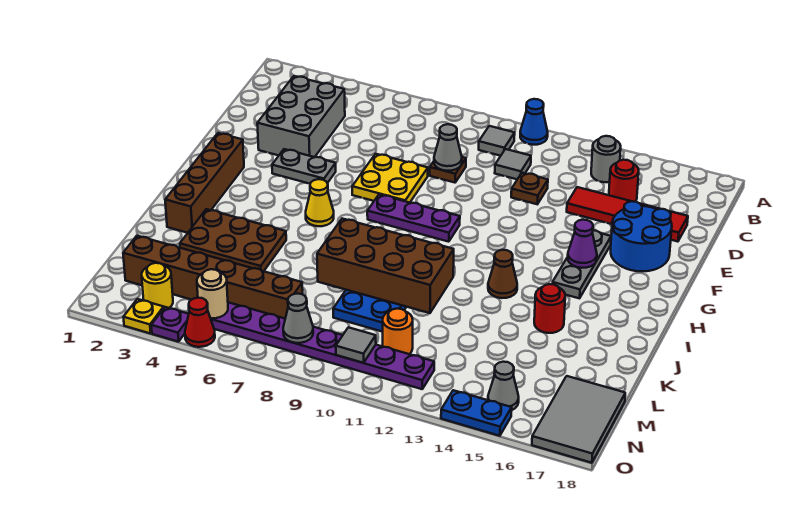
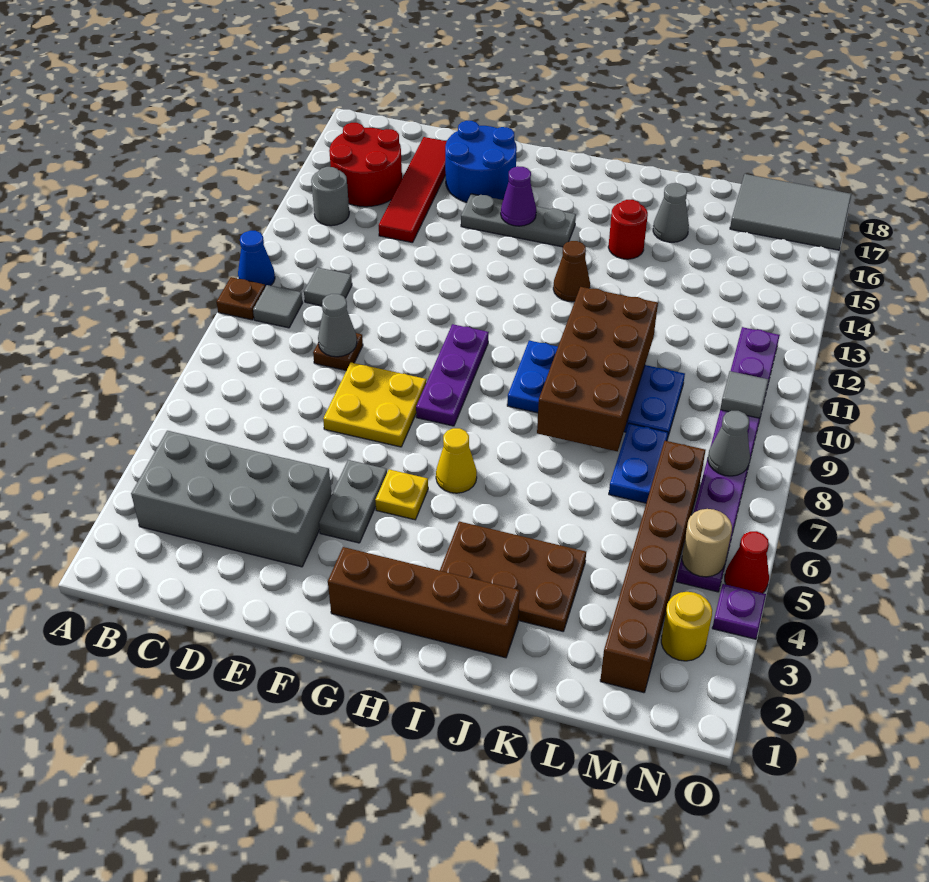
grey brick C3:E4 level 1 -> grey brick B3:E4 level 1
red round brick C15 level 1 -> red round brick B15:C16 level 1
brown plate D12 level 1 -> brown plate A10 level 1
brown plate J3:K5 level 1 -> brown plate I3:K4 level 1
orange round brick M11 level 1 -> none
grey cone N15 level 1 -> grey cone K16 level 1
yellow plate O3 level 1 -> yellow plate G5 level 1
blue plate O14:O15 level 1 -> blue plate L7:L8 level 1

